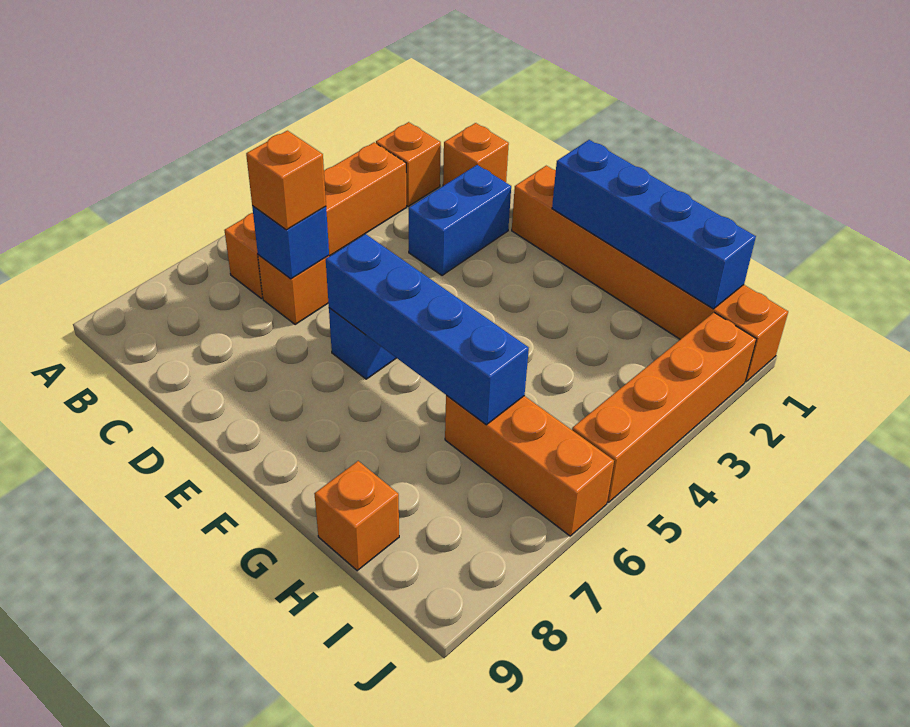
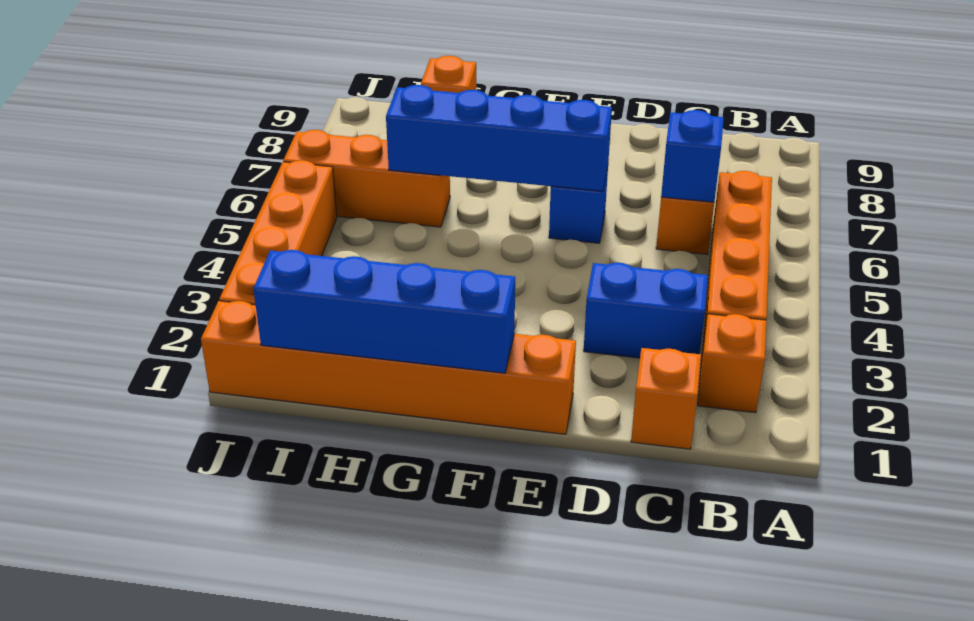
orange brick C6 level 3 -> none
blue brick D2:D3 level 1 -> blue brick C3:D3 level 1

